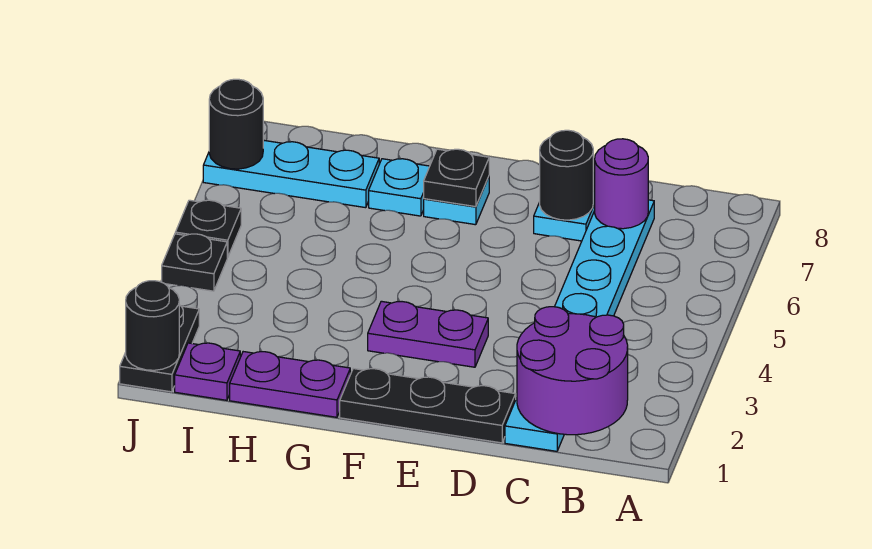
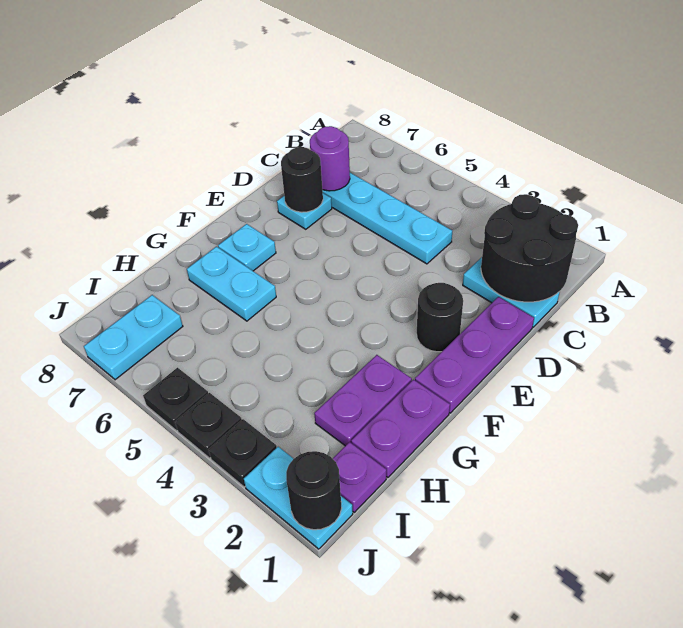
purple round brick B1:C2 level 2 -> black round brick B1:C2 level 2
black plate D1:F1 level 1 -> purple plate D1:F1 level 1
purple plate E3:F3 level 1 -> purple plate G2:H2 level 1
black plate F7 level 2 -> black plate J3 level 1
cyan plate G7 level 1 -> cyan plate G6:G7 level 1
cyan plate H7:J7 level 1 -> cyan plate I7:J7 level 1
black plate J1:J2 level 1 -> cyan plate J1:J2 level 1
black round brick J7 level 2 -> black round brick E2 level 1

